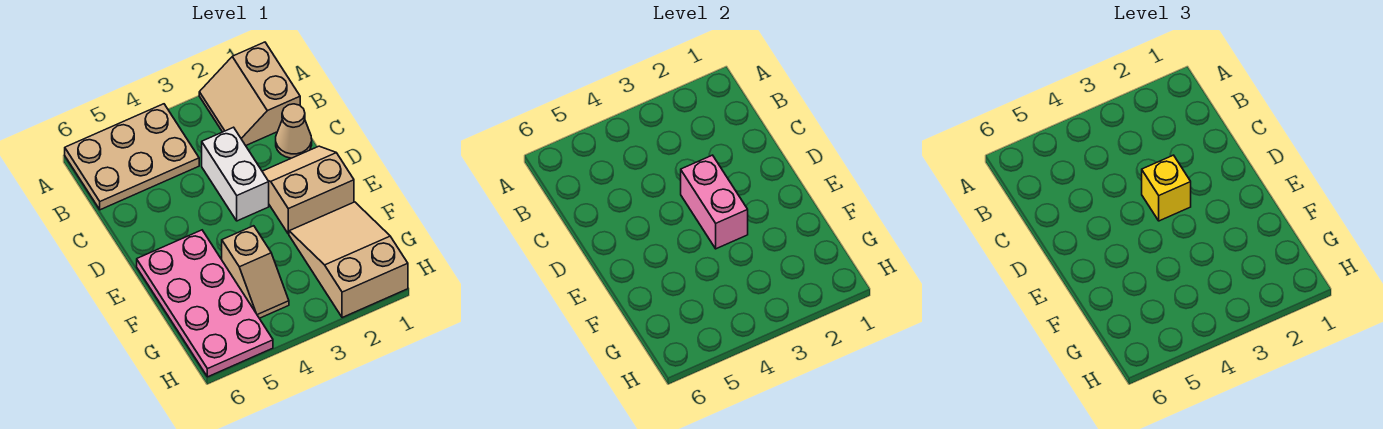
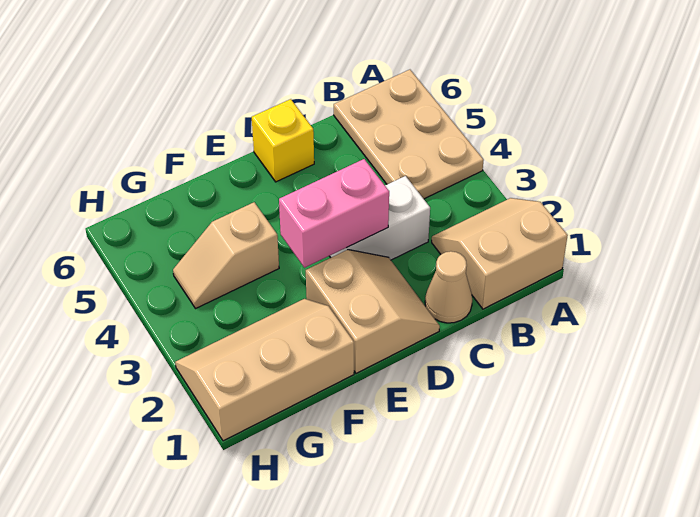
yellow brick D3 level 3 -> yellow brick D6 level 1
pink plate E5:H6 level 1 -> none
tan slope F1:H2 level 1 top H -> tan slope F1:H2 level 1 top 1

